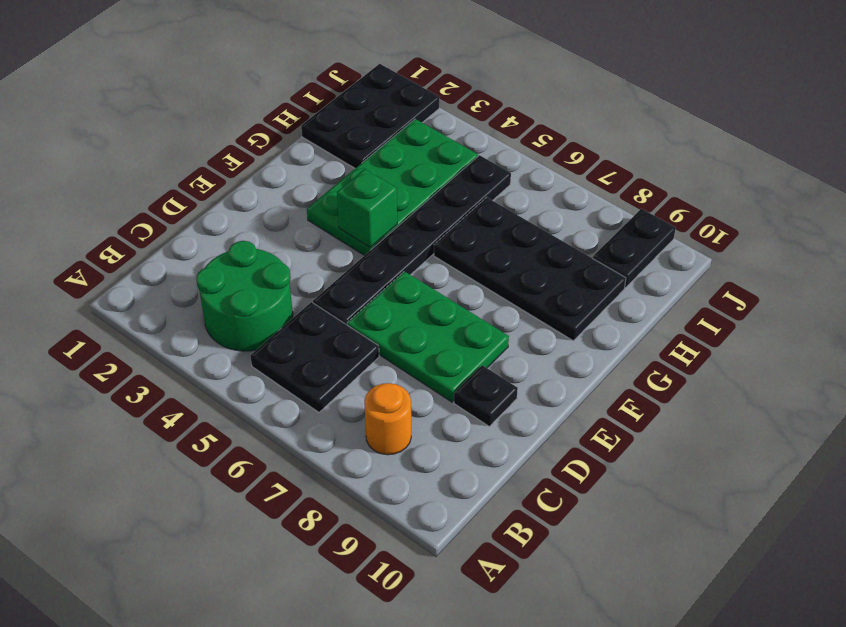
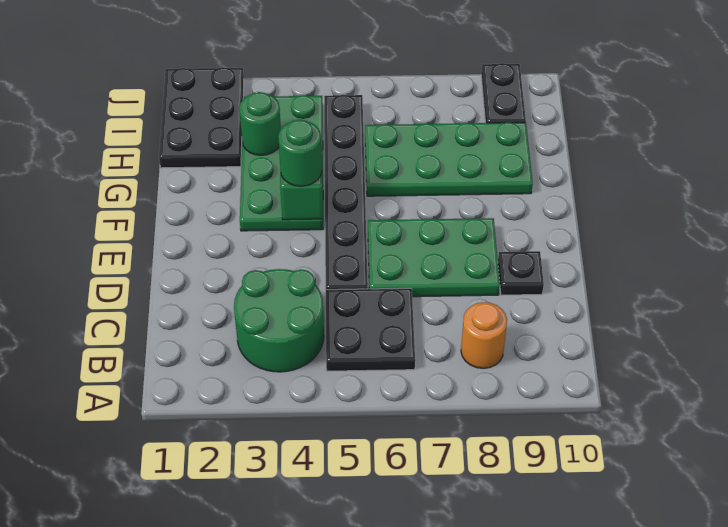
none -> green round brick F4 level 3
black plate G6:H9 level 1 -> green plate G6:H9 level 1
none -> green round brick H3 level 2

